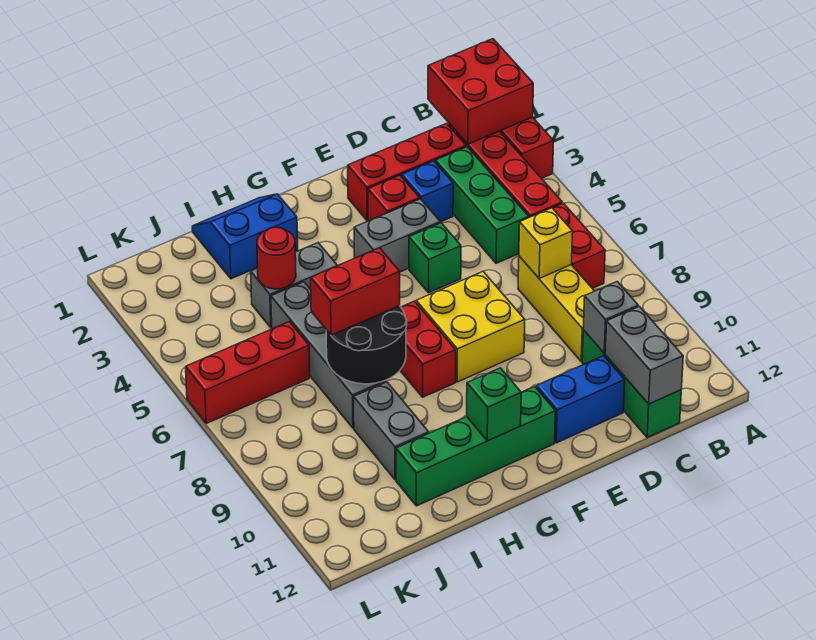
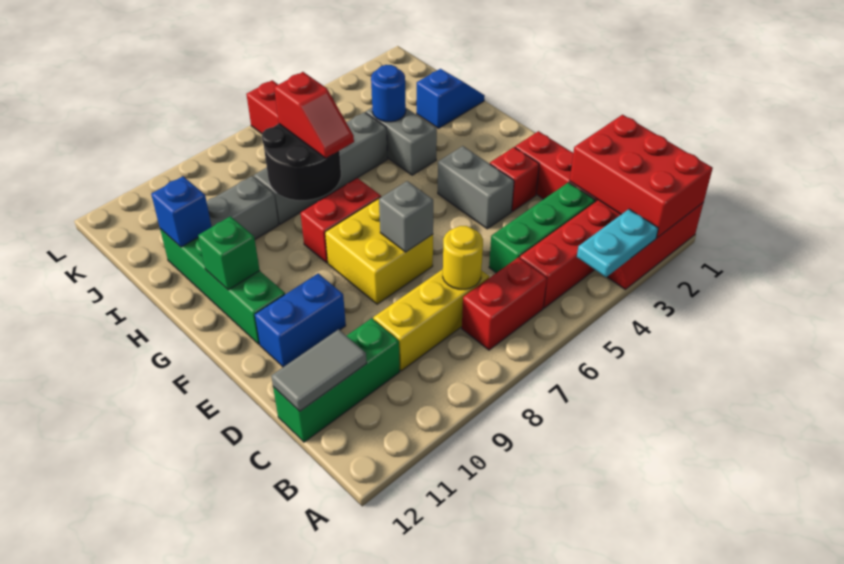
red brick A1:B2 level 2 -> red brick A1:C2 level 2
none -> cyan plate A3:A4 level 2
yellow brick C7 level 2 -> yellow round brick C7 level 2
grey brick C10 level 2 -> grey brick E7 level 2
grey brick C11:C12 level 2 -> grey tile C11:C12 level 2
blue brick D3 level 1 -> blue brick I11 level 2
blue brick D11:E11 level 1 -> blue brick E10:E11 level 1
green brick E5 level 1 -> none
blue slope H1:I2 level 1 top 2 -> blue slope I1:I2 level 1 top 2
red brick H7:I7 level 3 -> red slope H7:I7 level 3 top I
red round brick I4 level 2 -> blue round brick I4 level 2

